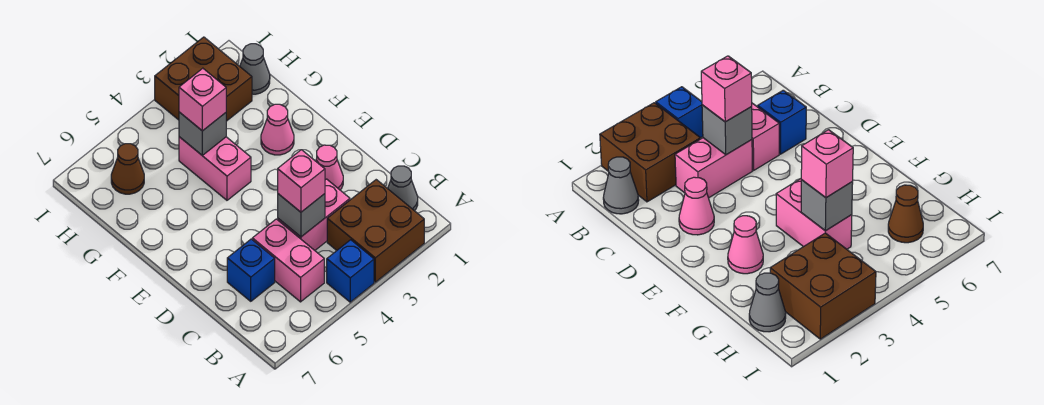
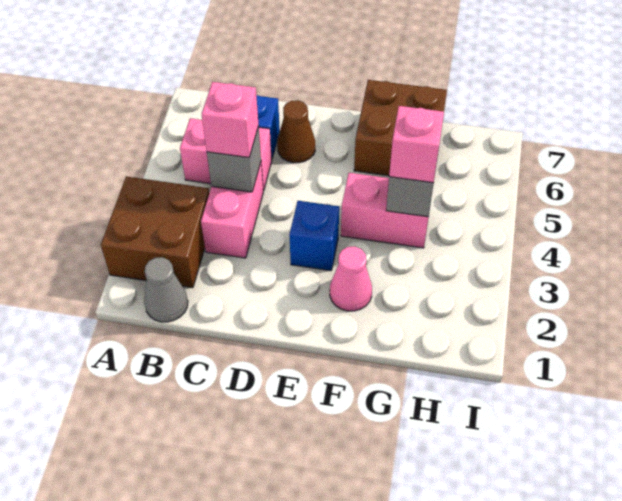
blue brick A4 level 1 -> blue brick E3 level 1
pink cone D2 level 1 -> none
grey cone H1 level 1 -> none
brown brick H2:I3 level 1 -> brown brick F6:G7 level 1
brown cone H6 level 1 -> brown cone D6 level 1

